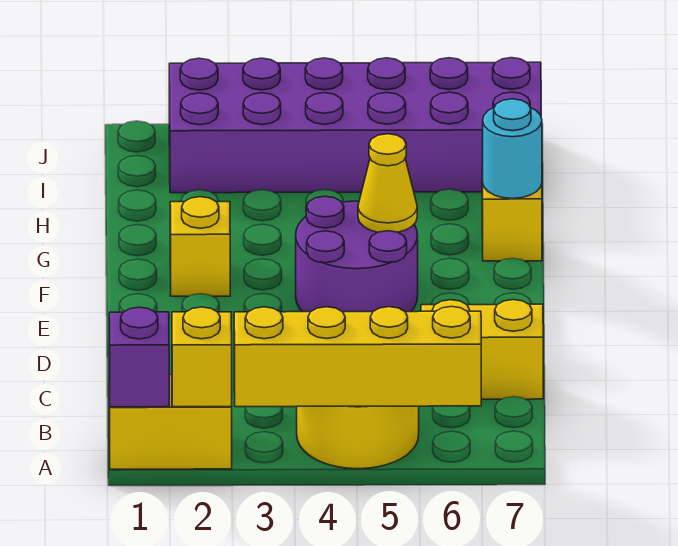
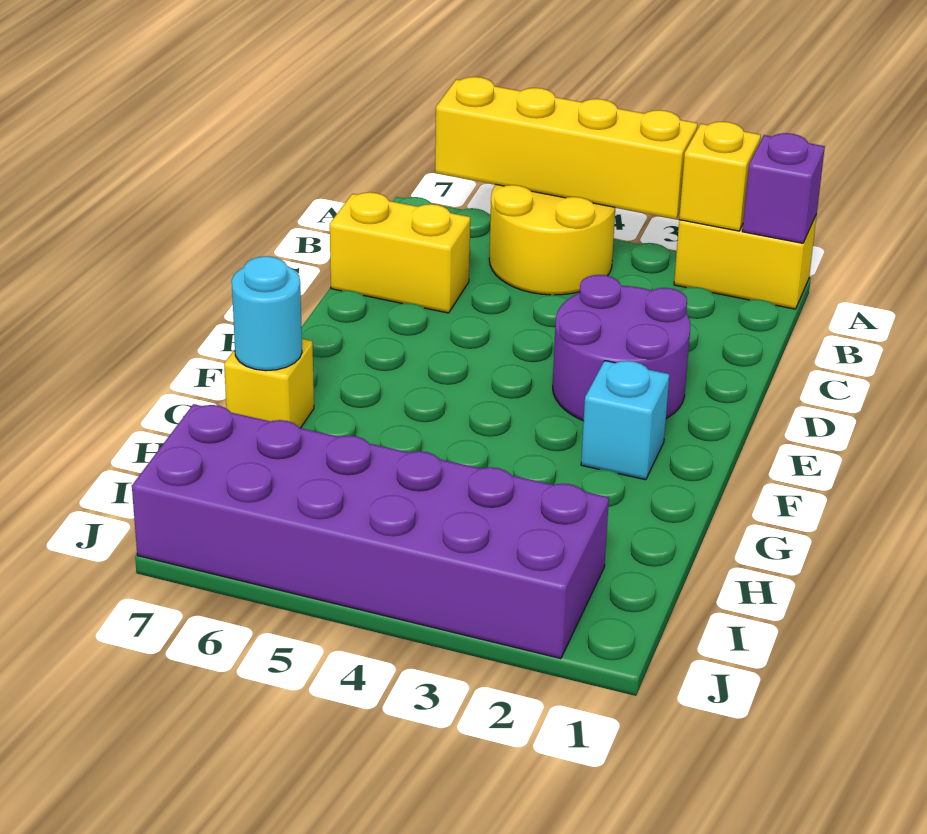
purple round brick E4:F5 level 1 -> purple round brick D2:E3 level 1
yellow brick F2 level 1 -> cyan brick F2 level 1
yellow cone F5 level 2 -> none

